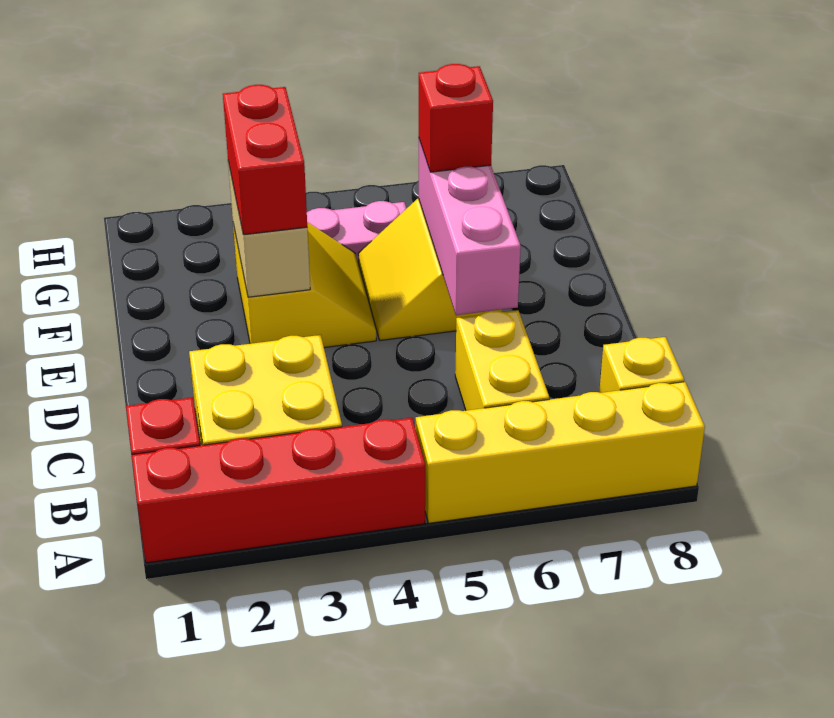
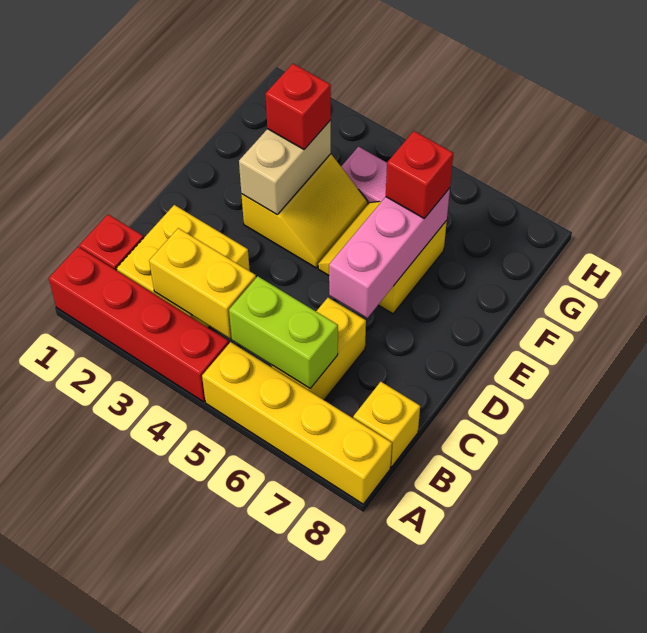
none -> yellow brick B3:B4 level 2
none -> lime brick B5:B6 level 2
red brick E3:F3 level 3 -> red brick F3 level 3

